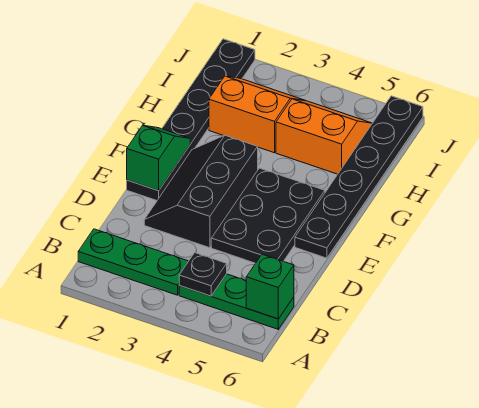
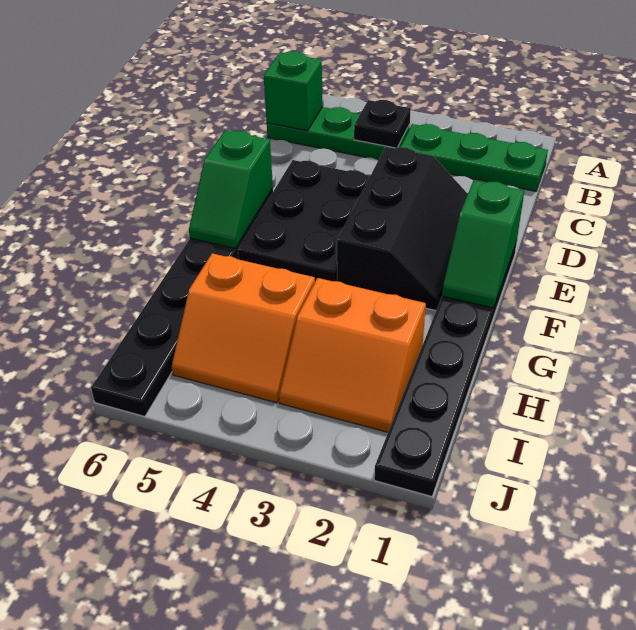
none -> green slope E6:F6 level 2 top E

